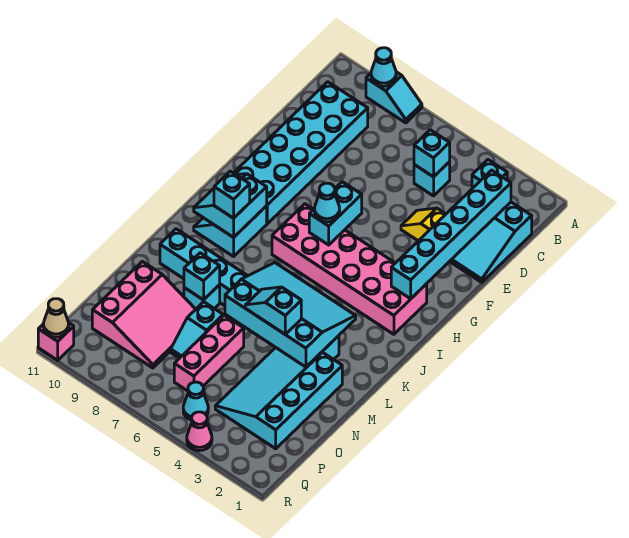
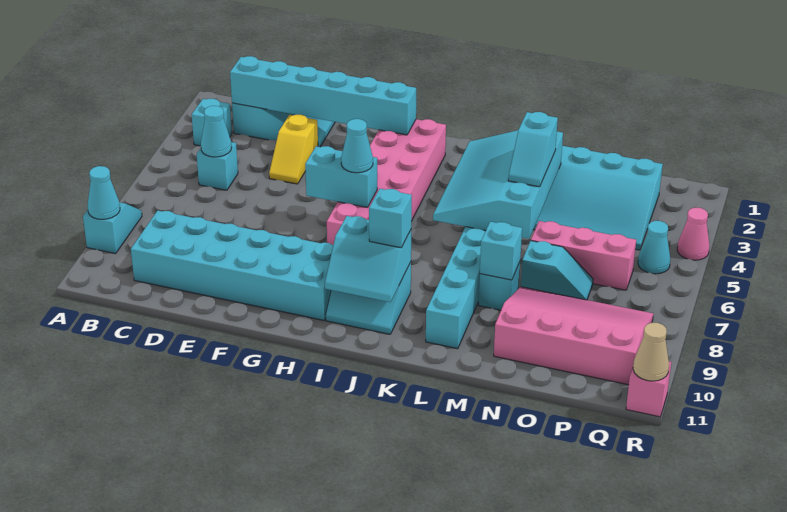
cyan brick C5 level 2 -> cyan cone C5 level 2
pink slope N8:P10 level 1 top 10 -> pink slope N8:Q10 level 1 top 10

